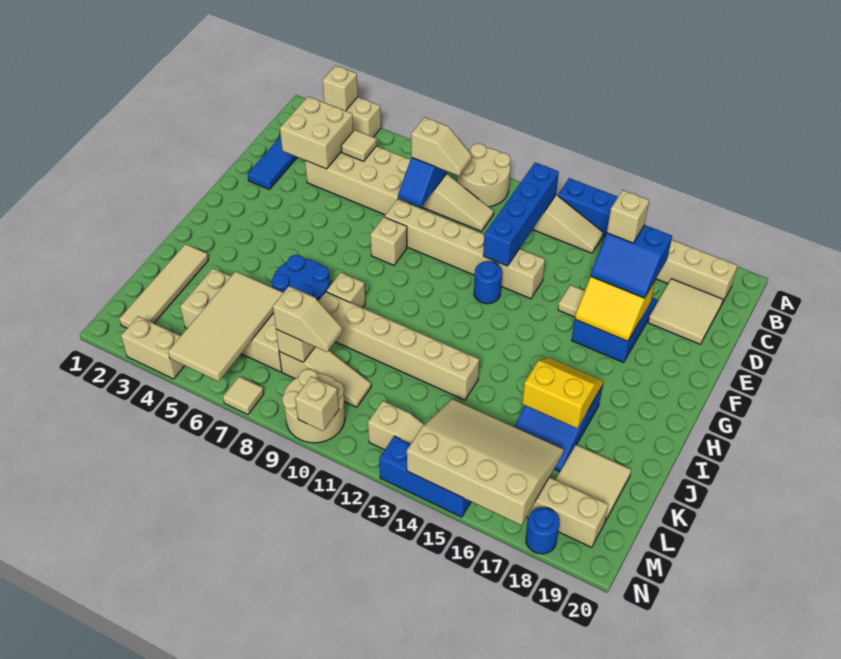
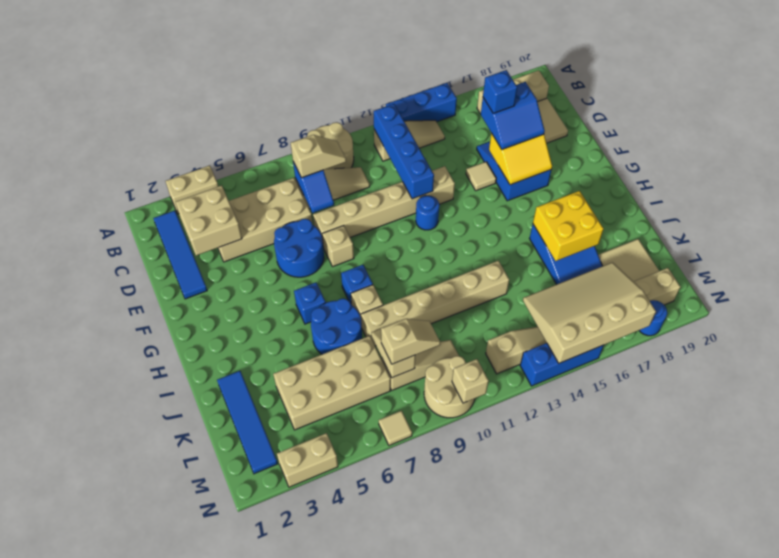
tan brick A3 level 2 -> none
tan tile C5 level 2 -> none
tan brick D16 level 4 -> blue brick D16 level 4
none -> blue round brick E6:F7 level 1
none -> blue brick H6 level 1
none -> blue brick H8 level 1
yellow slope I16:J17 level 2 top J -> yellow brick I16:J17 level 2
tan tile J2:M2 level 1 -> blue tile J2:M2 level 1
tan tile K5:N6 level 2 -> none

